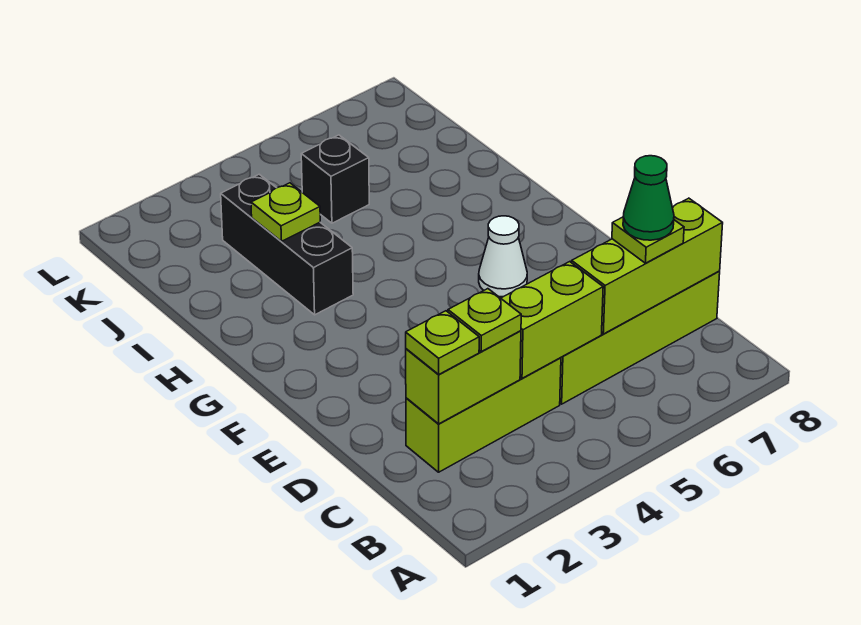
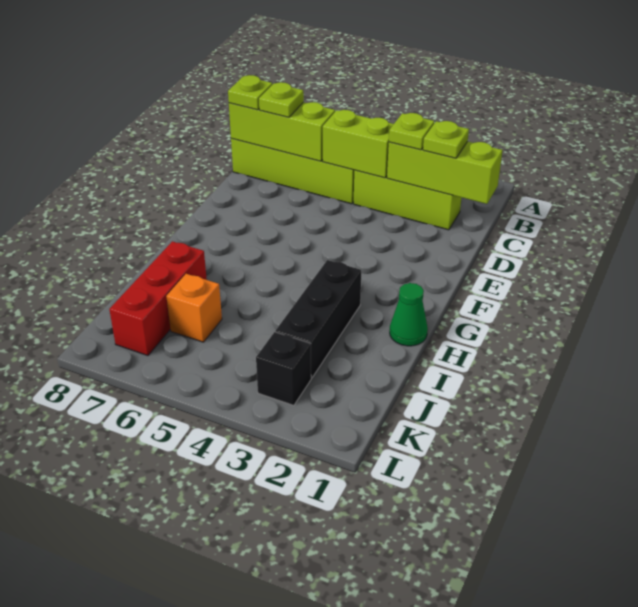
lime brick C2:C3 level 2 -> lime brick C1:C3 level 2
green cone C7 level 4 -> green cone H1 level 1
white cone F6 level 1 -> none
lime plate I3 level 2 -> lime plate C8 level 3
none -> red brick I7:K7 level 1
black brick J5 level 1 -> black brick K3 level 1
none -> orange brick J6 level 1

